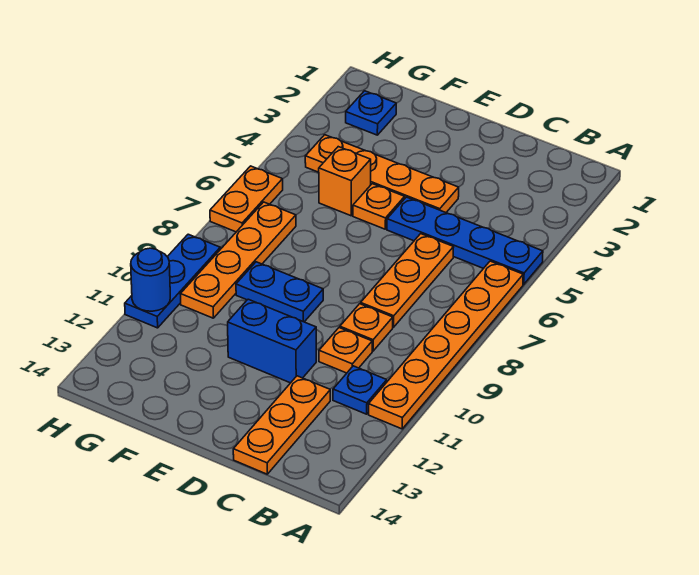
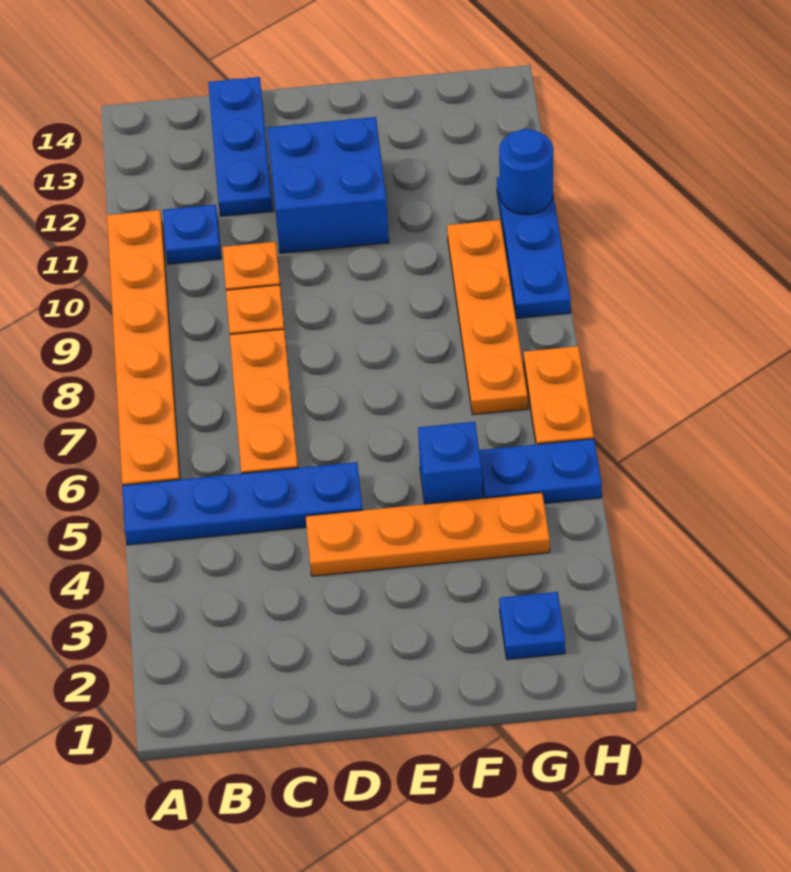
orange plate C12:C14 level 1 -> blue plate C12:C14 level 1
blue brick D11:E11 level 1 -> blue brick D11:E12 level 1
orange plate E5 level 1 -> none
blue plate E9:F9 level 1 -> blue plate G5:H5 level 1
orange brick F5 level 1 -> blue brick F5 level 1

